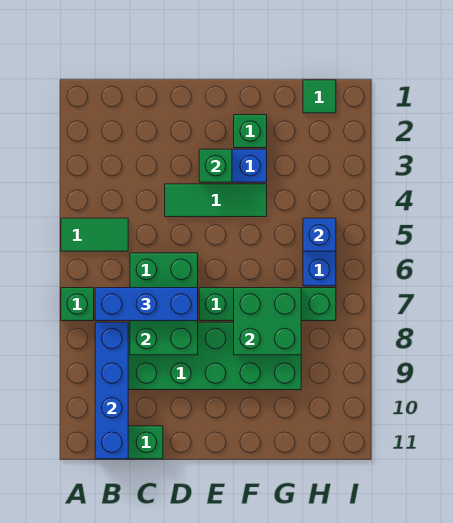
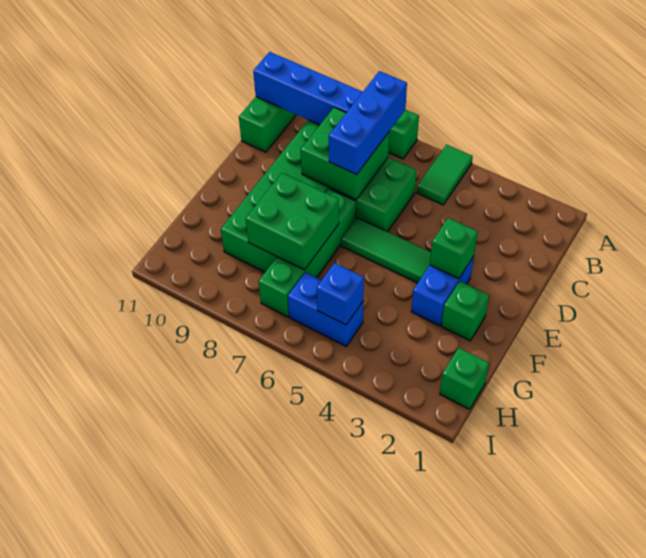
green tile D4:F4 level 1 -> green tile E4:E6 level 1
green tile H1 level 1 -> green brick H1 level 1

